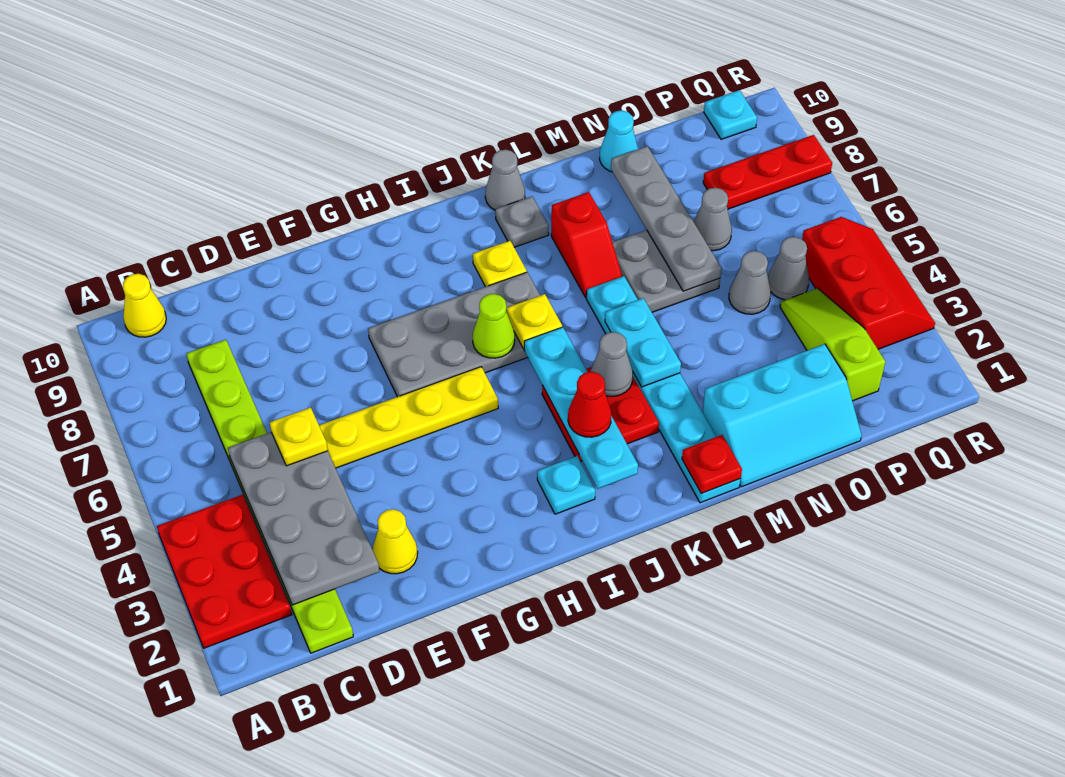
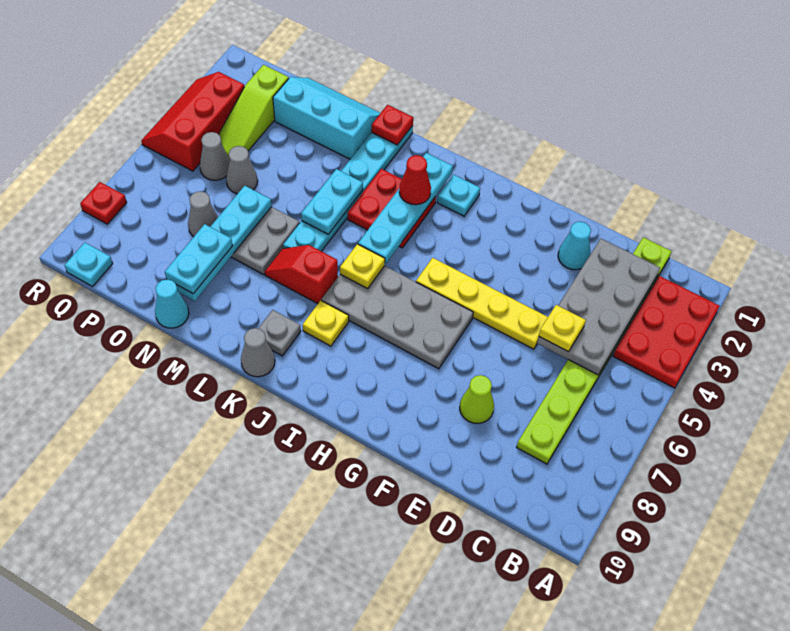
yellow cone B10 level 1 -> none
yellow cone E2 level 1 -> cyan cone E2 level 1
lime cone I6 level 2 -> lime cone E8 level 1
grey cone K4 level 2 -> none
red slope L7:L8 level 1 top 8 -> red slope K7:L7 level 1 top K
grey plate N6:N9 level 2 -> cyan plate N6:N9 level 2
none -> cyan plate N8:N9 level 3
red plate P8:R8 level 1 -> red plate R8 level 1

